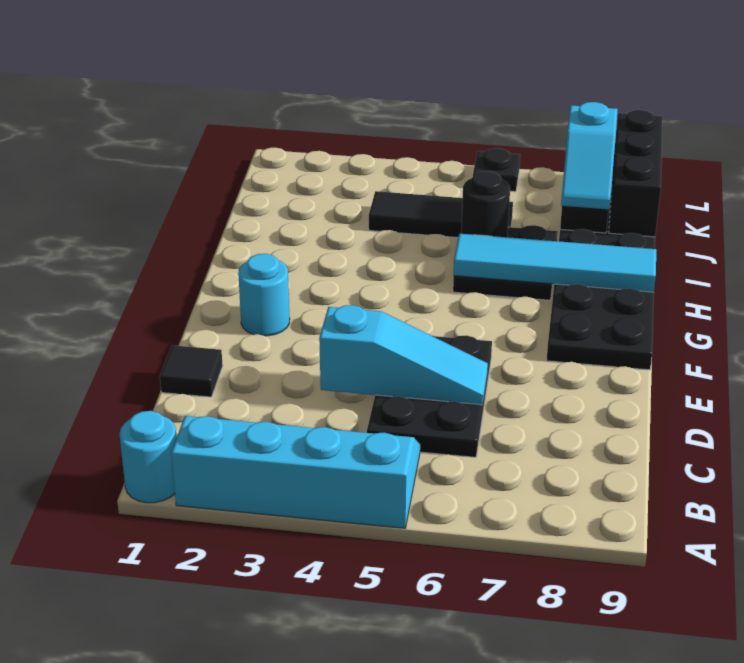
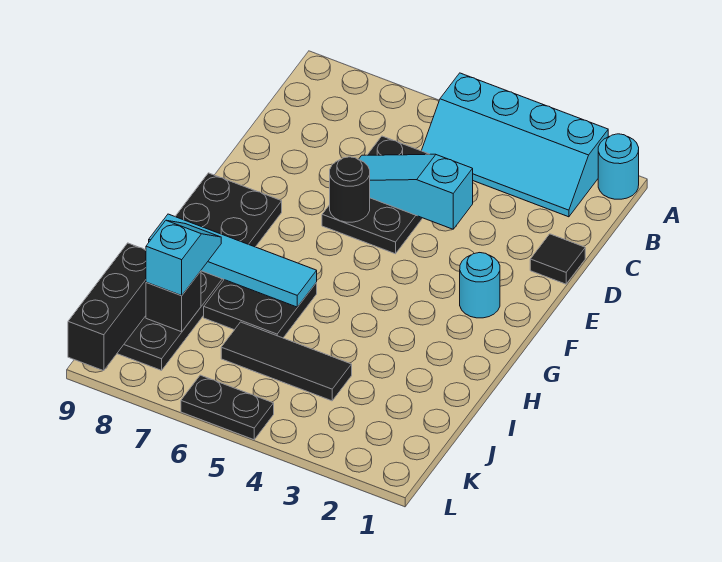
black round brick I6 level 2 -> black round brick E6 level 2
black plate L6 level 1 -> black plate L5:L6 level 1

